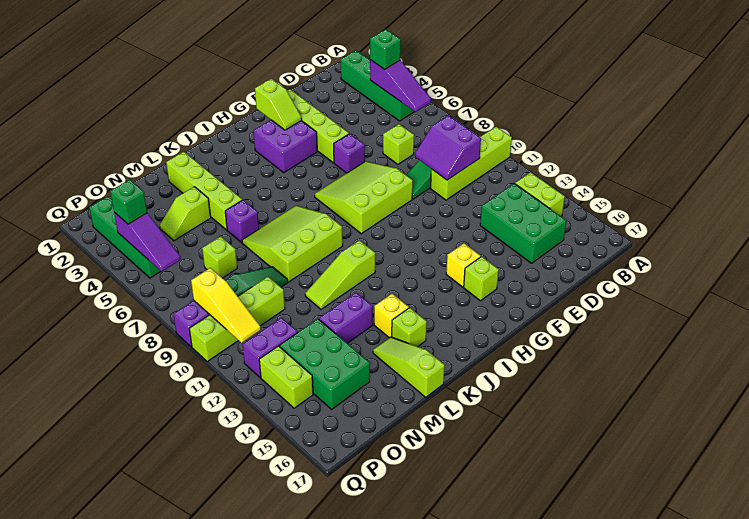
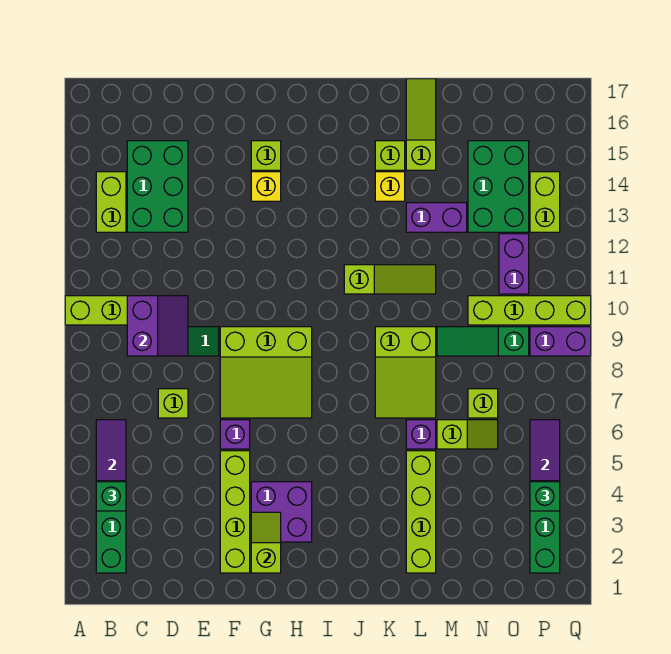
lime slope J7:L9 level 1 top 9 -> lime slope K7:L9 level 1 top 9
lime slope L15:L17 level 1 top 17 -> lime slope L15:L17 level 1 top 15
lime slope M4:N4 level 1 top M -> lime slope M6:N6 level 1 top M
purple brick O12:P12 level 1 -> purple brick O11:O12 level 1
yellow slope P9:P11 level 2 top 9 -> none

